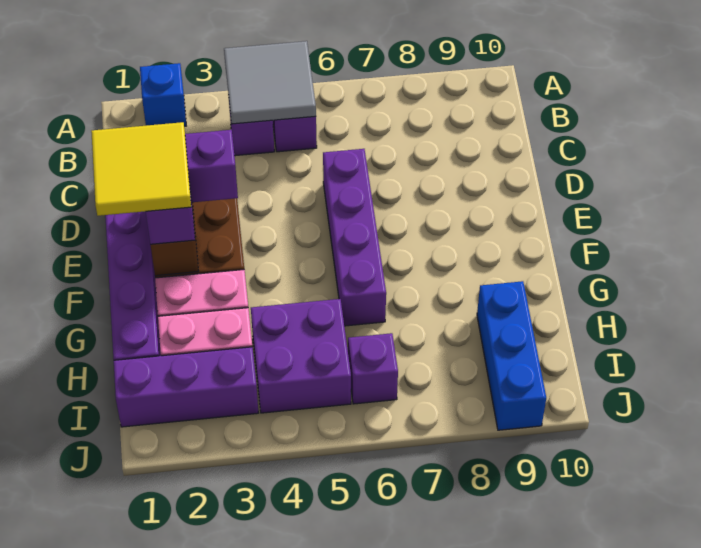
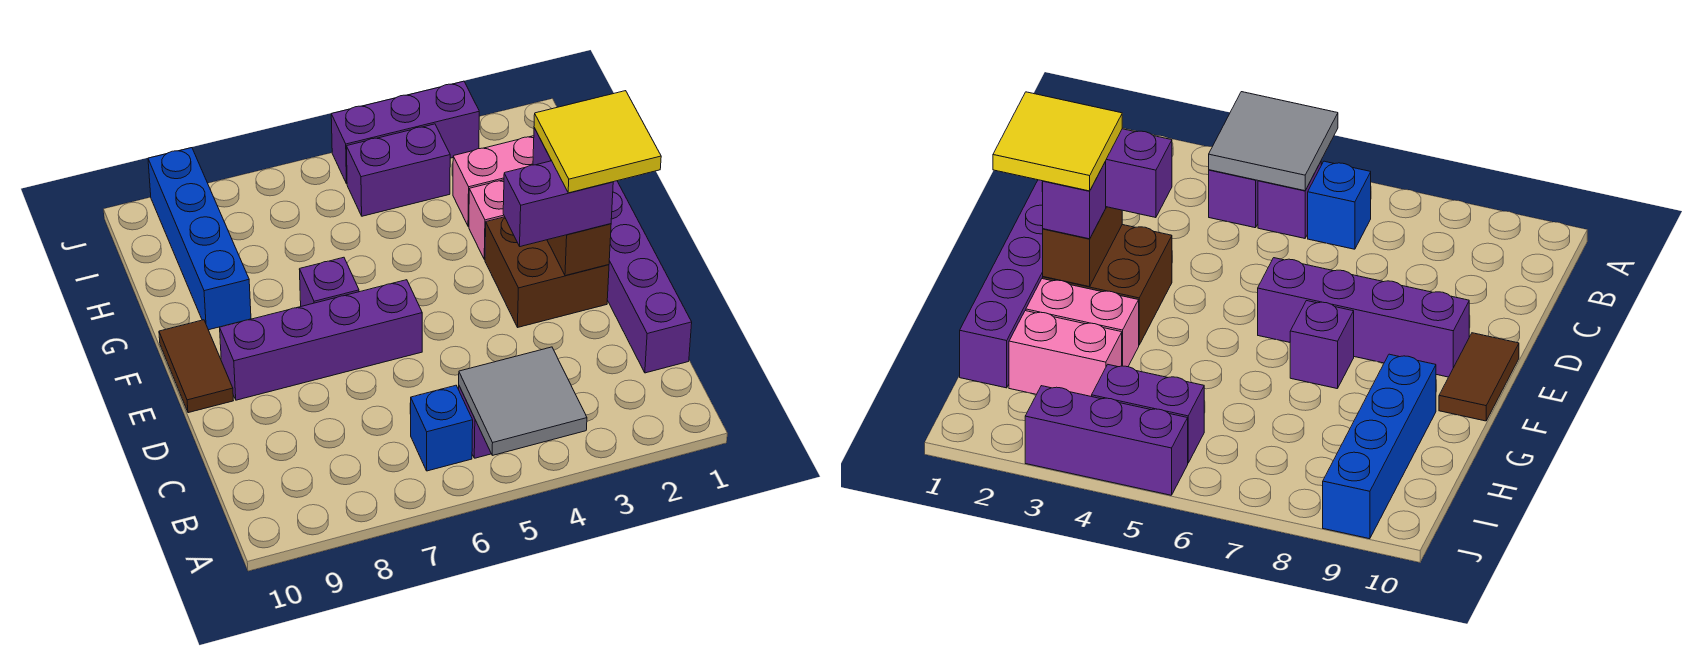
blue brick A2 level 1 -> blue brick B6 level 1
purple brick D6:G6 level 1 -> purple brick E6:E9 level 1
none -> brown tile E10:F10 level 1
purple brick H4:I5 level 1 -> purple brick I4:I5 level 1
blue brick H9:J9 level 1 -> blue brick G9:J9 level 1
purple brick I1:I3 level 1 -> purple brick J3:J5 level 1
purple brick I6 level 1 -> purple brick F7 level 1

